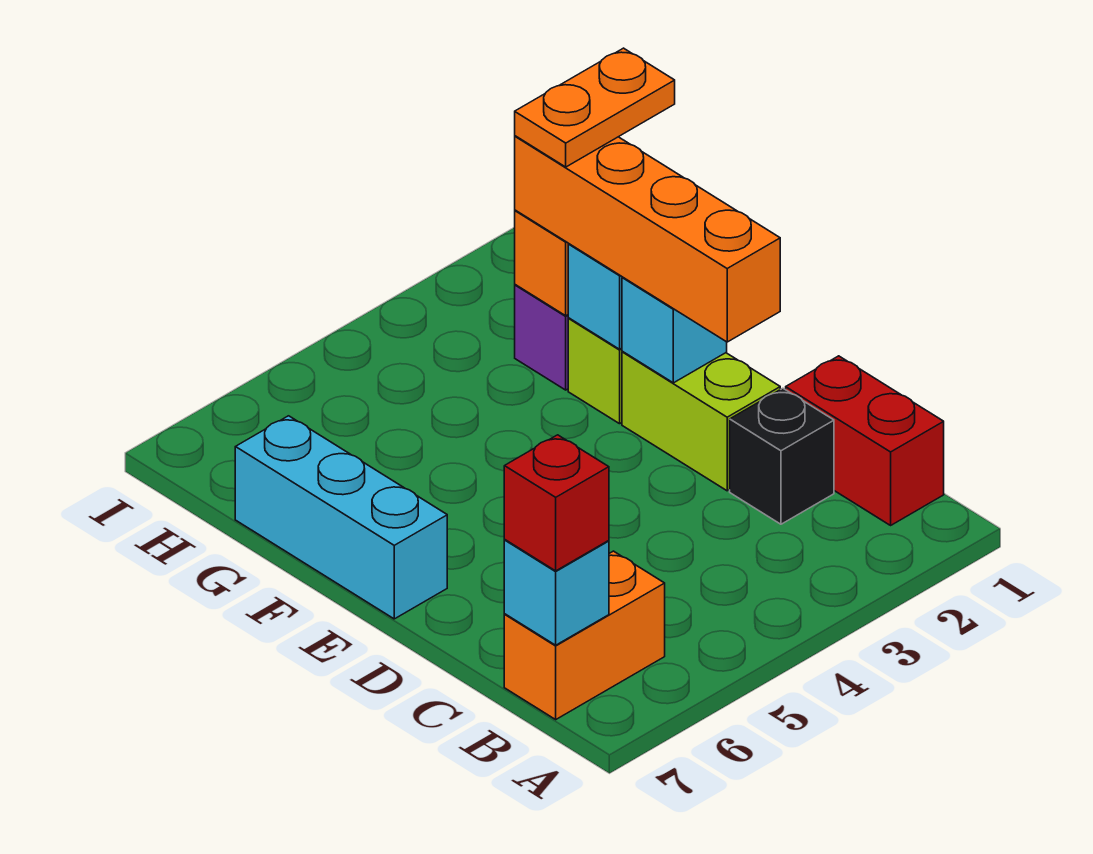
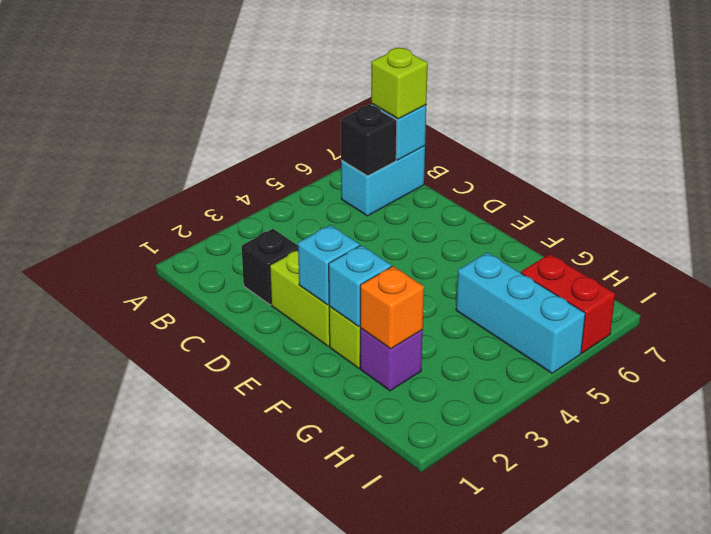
red brick B1:C1 level 1 -> red brick H6:I6 level 1
orange brick B6:B7 level 1 -> cyan brick B6:B7 level 1
none -> black brick B6 level 2
red brick B7 level 3 -> lime brick B7 level 3
orange brick D2:G2 level 3 -> none
cyan brick E7:G7 level 1 -> cyan brick G5:I5 level 1
orange plate G1:G2 level 4 -> none

